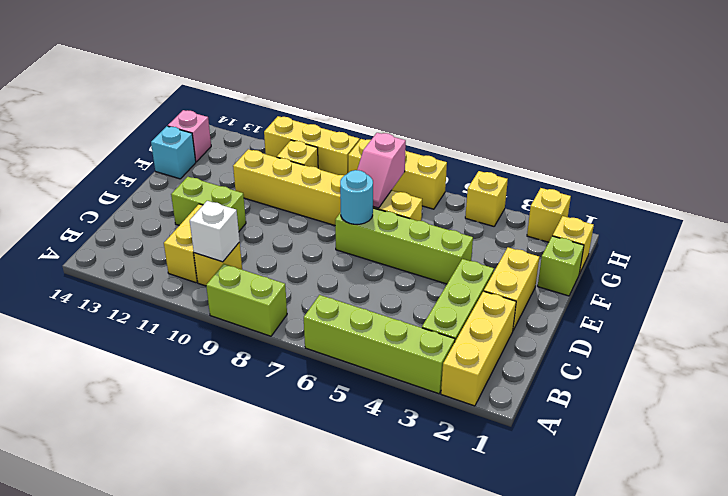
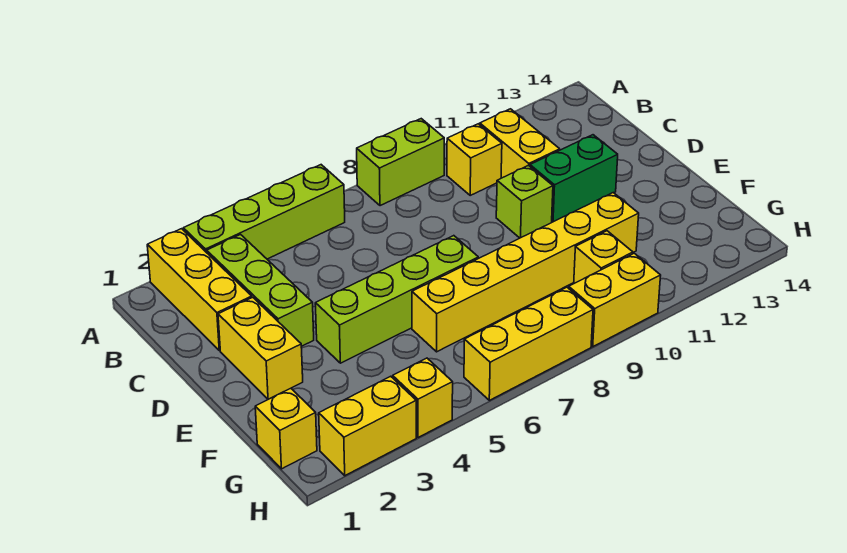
white brick B10 level 2 -> none
lime brick D11:D12 level 1 -> green brick D11:D12 level 1
cyan round brick E7 level 2 -> none
lime brick F1 level 1 -> lime brick D10 level 1
pink slope F7:G7 level 2 top G -> none
cyan brick F14 level 1 -> none
pink brick G14 level 1 -> none
yellow brick H2 level 1 -> yellow brick H2:H3 level 1
yellow brick H9:H11 level 1 -> yellow brick H9:H10 level 1

